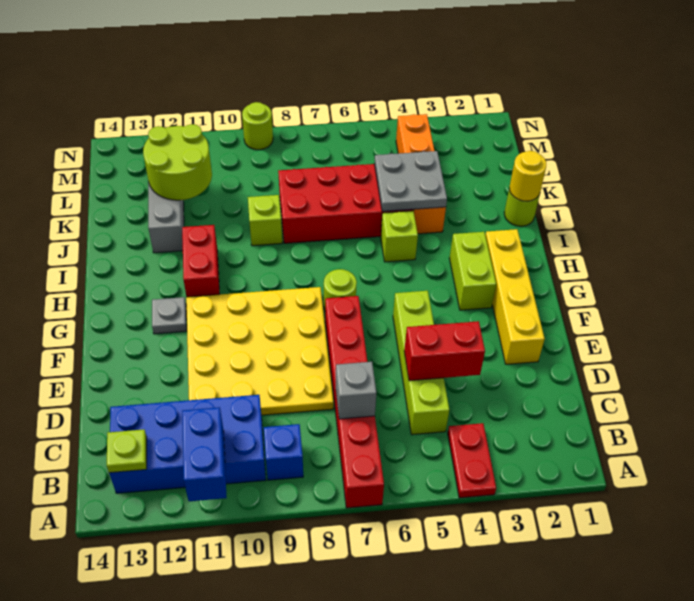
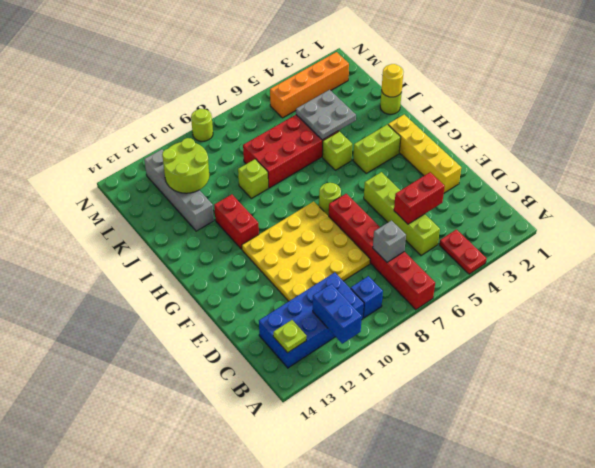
lime brick G3:H3 level 1 -> lime brick H3:H4 level 1
grey plate G12 level 1 -> none
orange brick J4:M4 level 1 -> orange brick M2:M5 level 1

